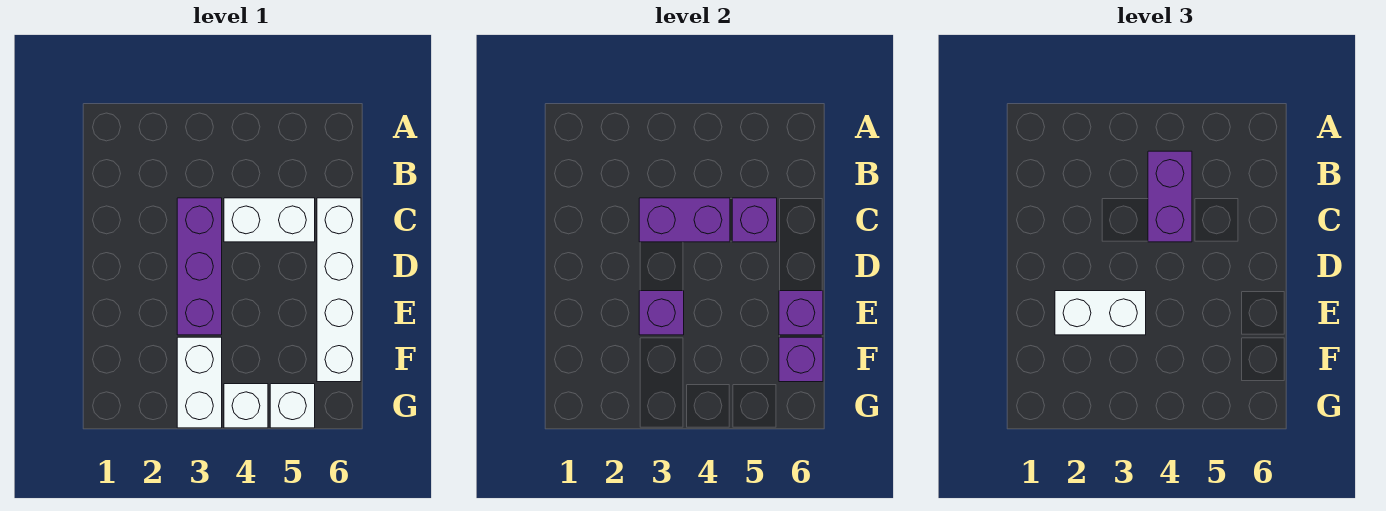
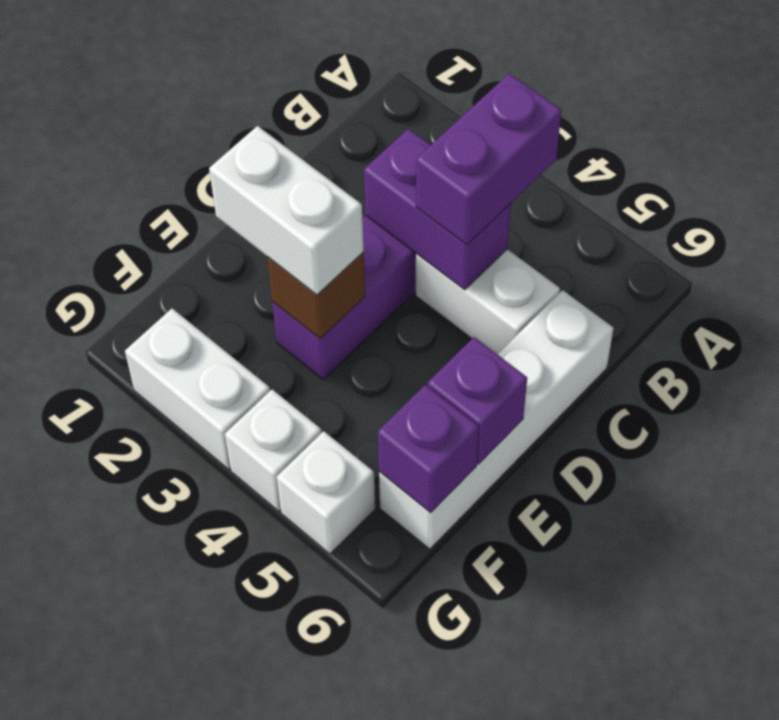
purple brick C5 level 2 -> none
purple brick E3 level 2 -> brown brick E3 level 2
white brick F3:G3 level 1 -> white brick G2:G3 level 1

